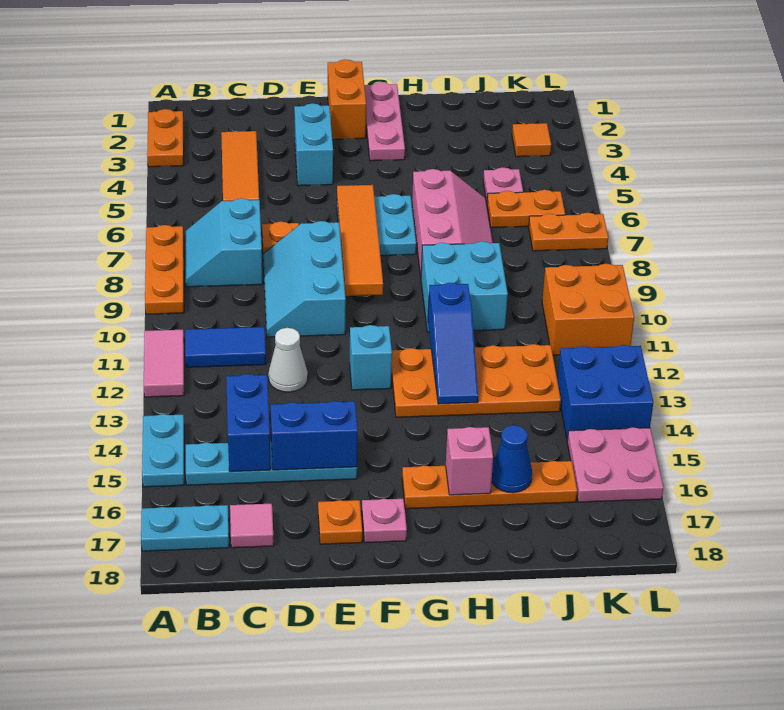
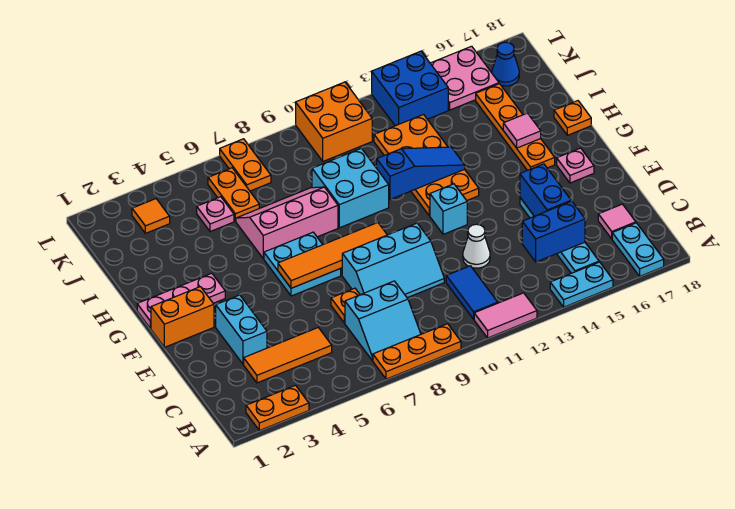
cyan brick E3:E4 level 1 -> cyan brick D3:E3 level 1
orange plate E17 level 1 -> orange plate H18 level 1
pink brick H16 level 2 -> pink tile H16 level 2
blue cone I16 level 2 -> blue cone K17 level 1

